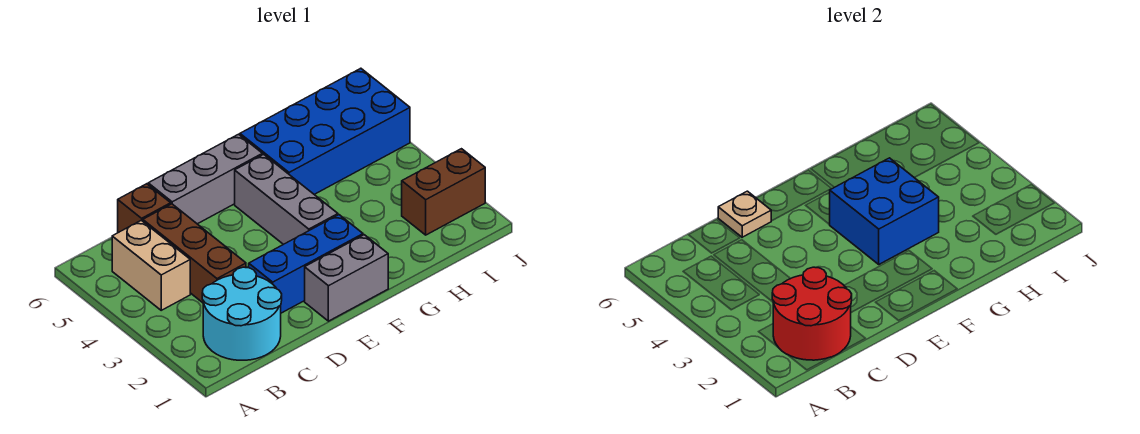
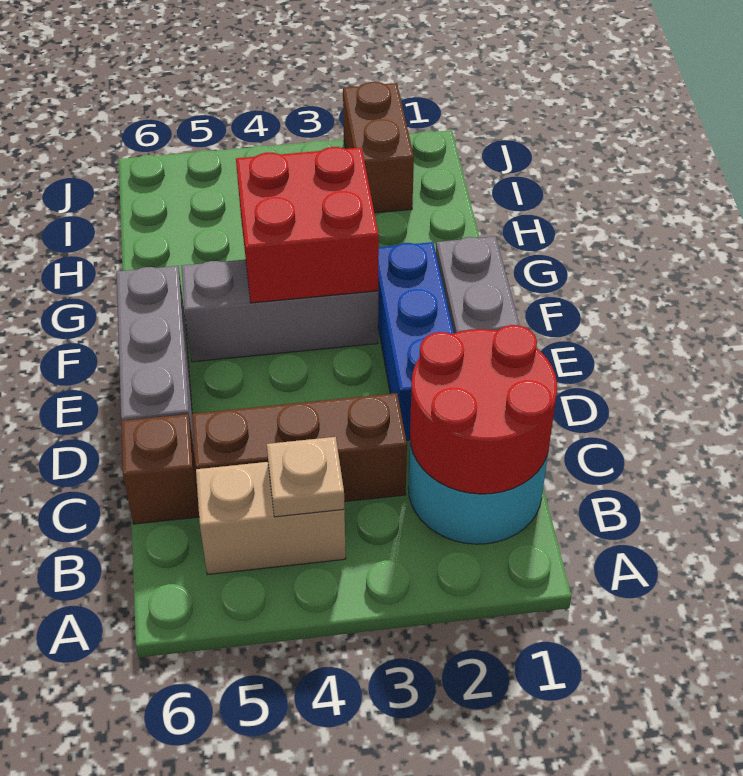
tan plate D6 level 2 -> tan plate B4 level 2
blue brick F3:G4 level 2 -> red brick F3:G4 level 2
blue brick G5:J6 level 1 -> none

